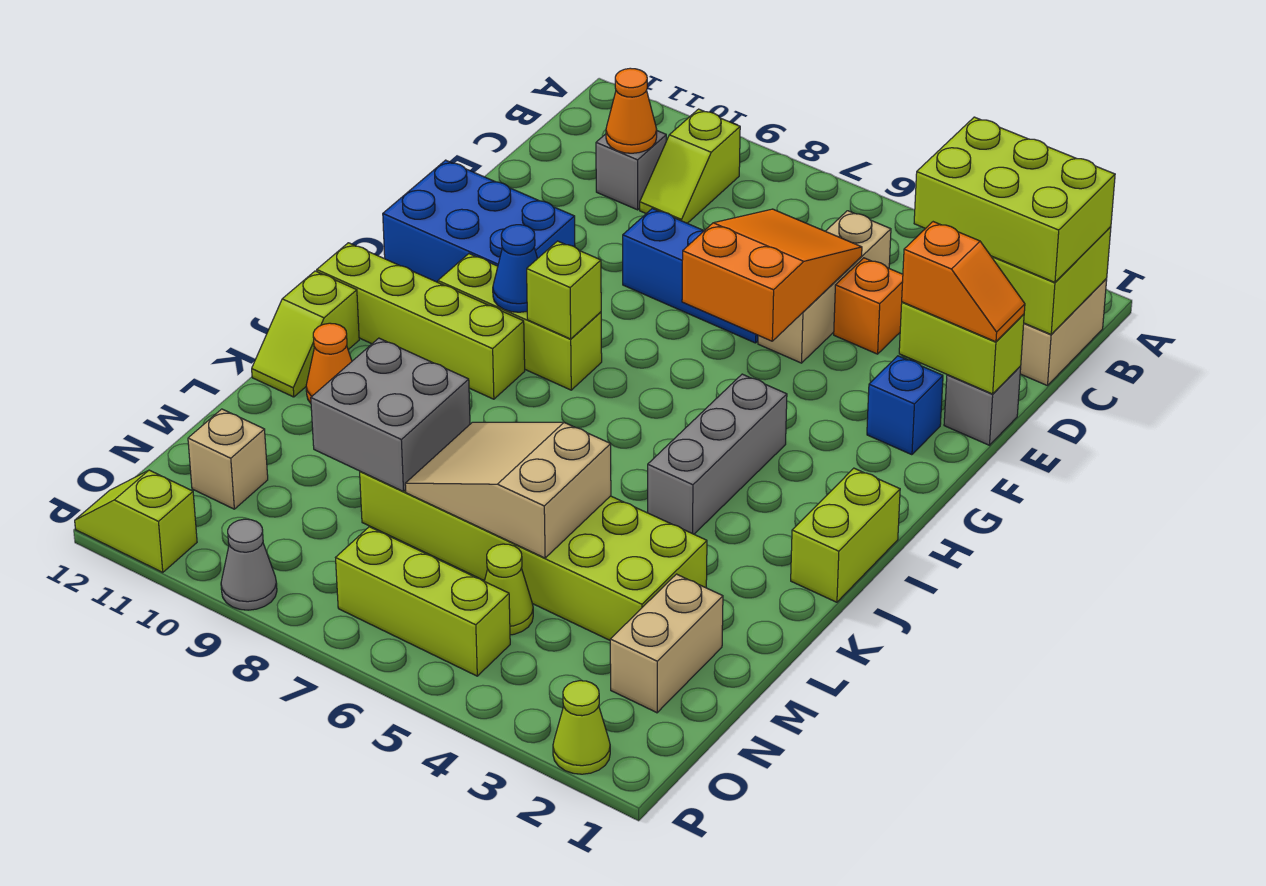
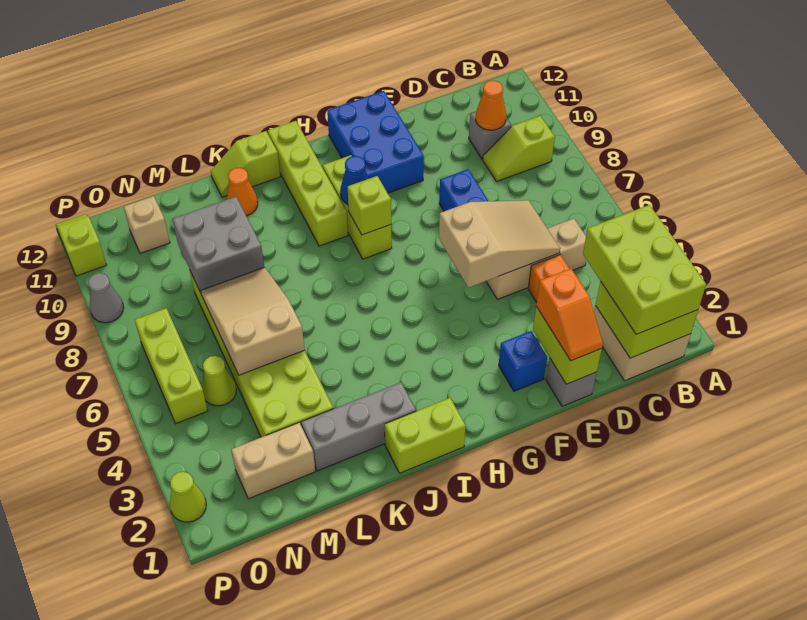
orange slope D5:F6 level 2 top F -> tan slope D5:F6 level 2 top F
grey brick H4:J4 level 1 -> grey brick J2:L2 level 1

